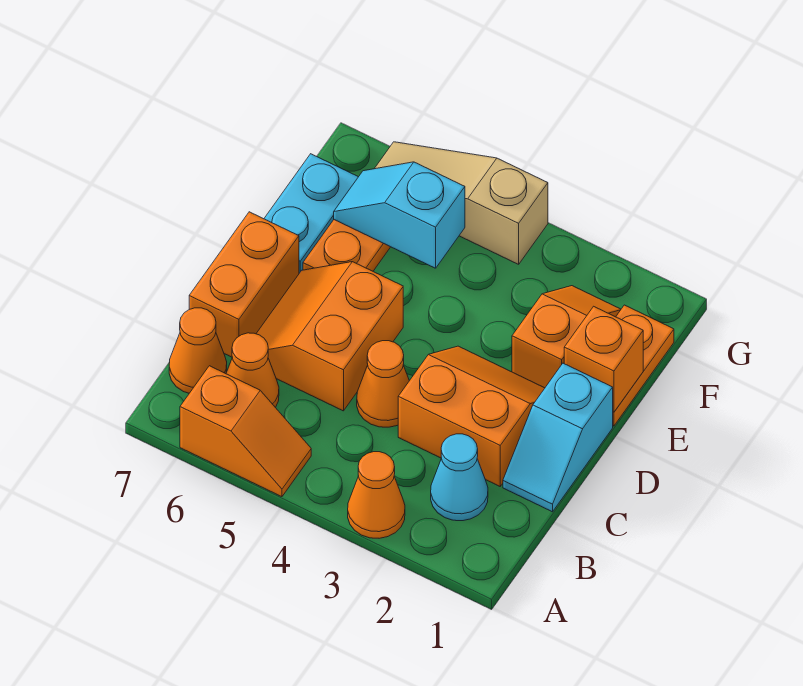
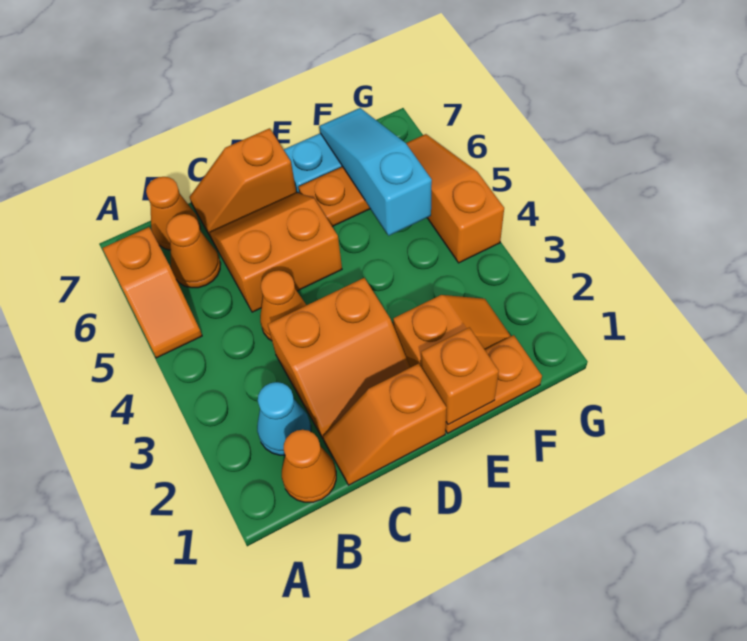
orange cone A3 level 1 -> orange cone B1 level 1
cyan slope C1:D1 level 1 top D -> orange slope C1:D1 level 1 top D
orange slope C2:D3 level 1 top C -> orange slope C2:D3 level 1 top 3
orange brick C7:D7 level 1 -> orange slope C7:D7 level 1 top D
cyan slope F5:F6 level 2 top 5 -> cyan slope F5:F7 level 2 top 5
tan slope G4:G6 level 1 top 4 -> orange slope G4:G6 level 1 top 4

